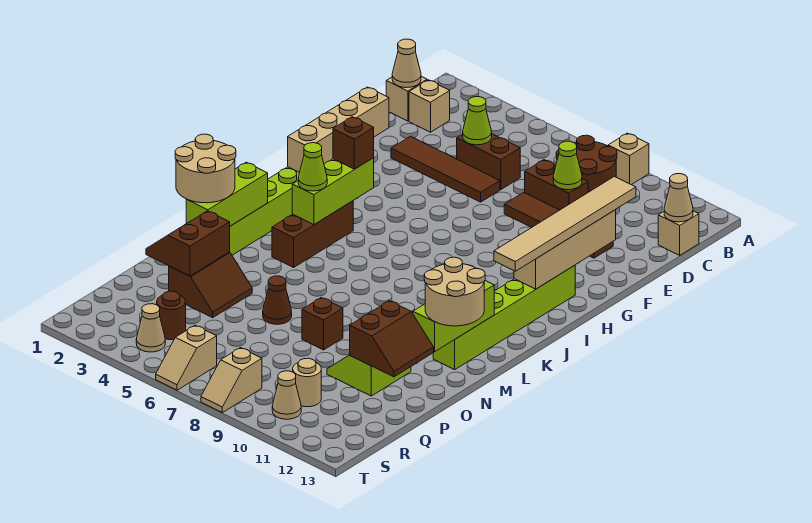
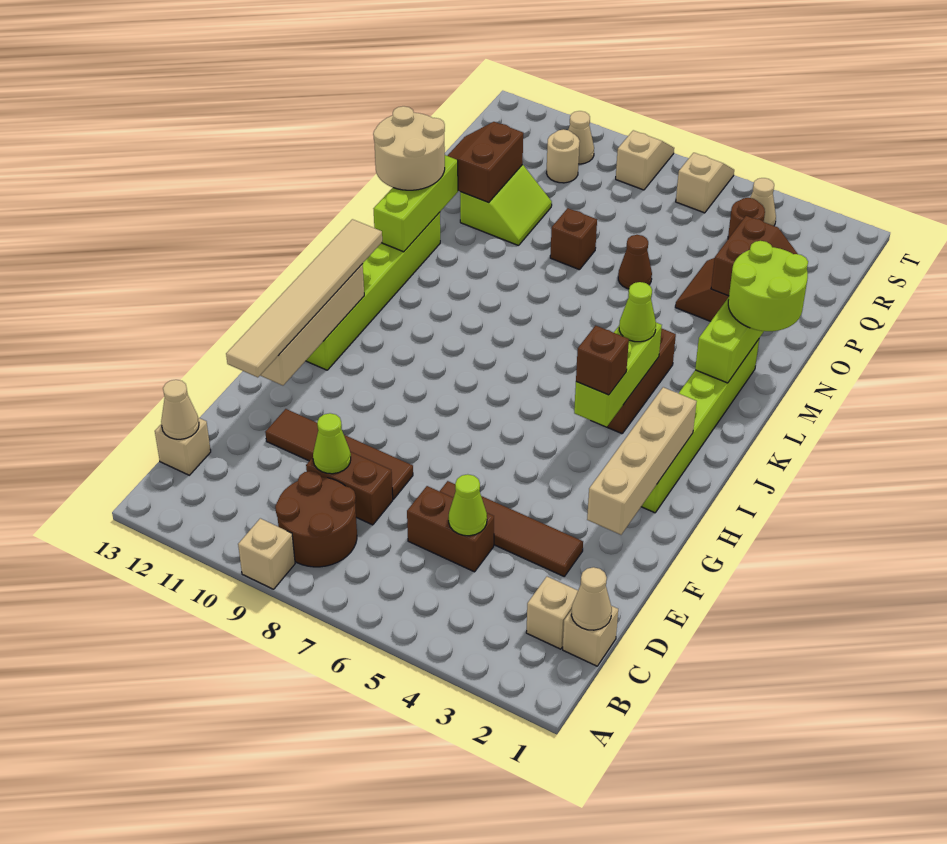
tan round brick M1:N2 level 3 -> lime round brick M1:N2 level 3

